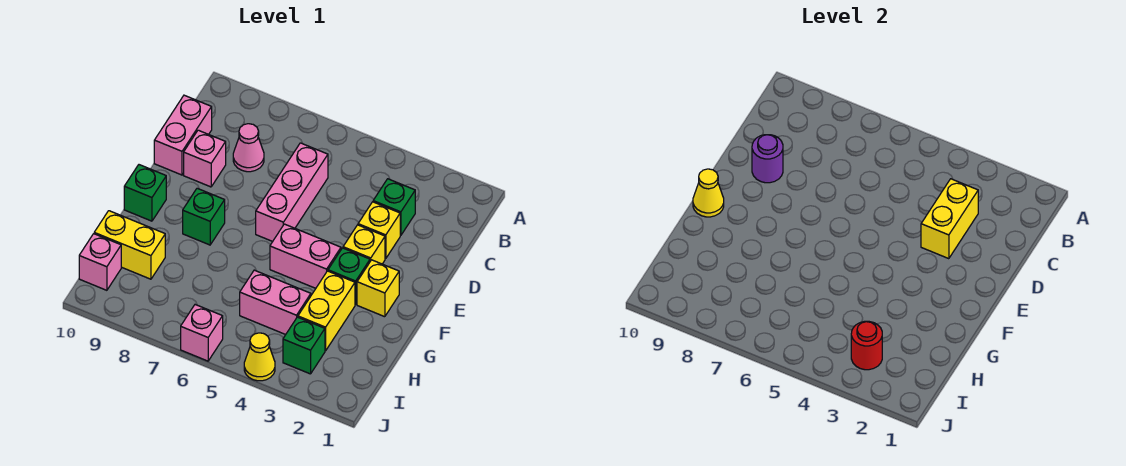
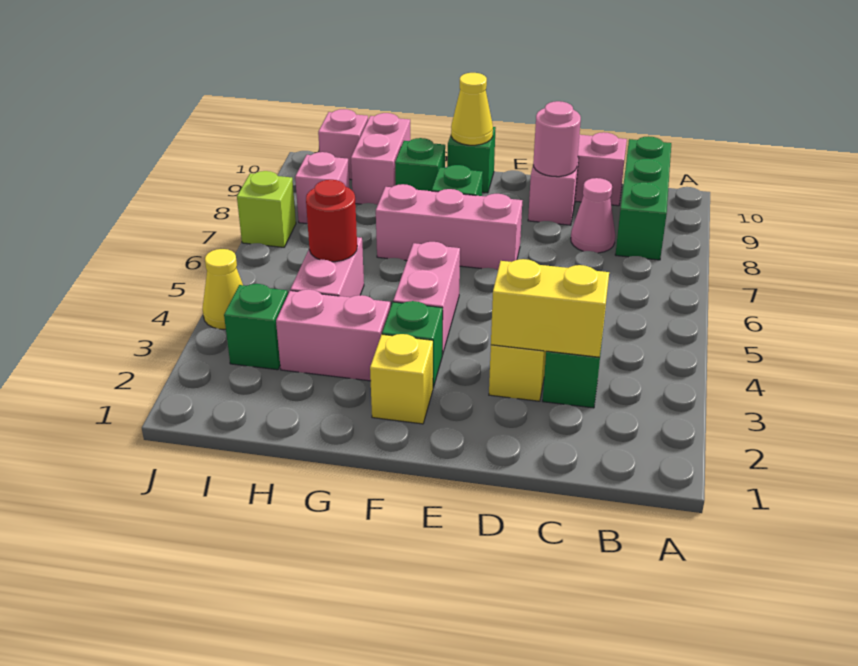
none -> green brick B8:B10 level 1
pink brick C6:E6 level 1 -> pink brick E7:G7 level 1
purple round brick D9 level 2 -> pink round brick D9 level 2
yellow brick E3 level 1 -> none
yellow brick G3:H3 level 1 -> pink brick G3:H3 level 1
none -> green brick G9 level 1
yellow brick H9:H10 level 1 -> pink brick H9:H10 level 1
red round brick I3 level 2 -> red round brick H5 level 2
pink brick J6 level 1 -> pink brick I8 level 1
none -> lime brick J7 level 1

